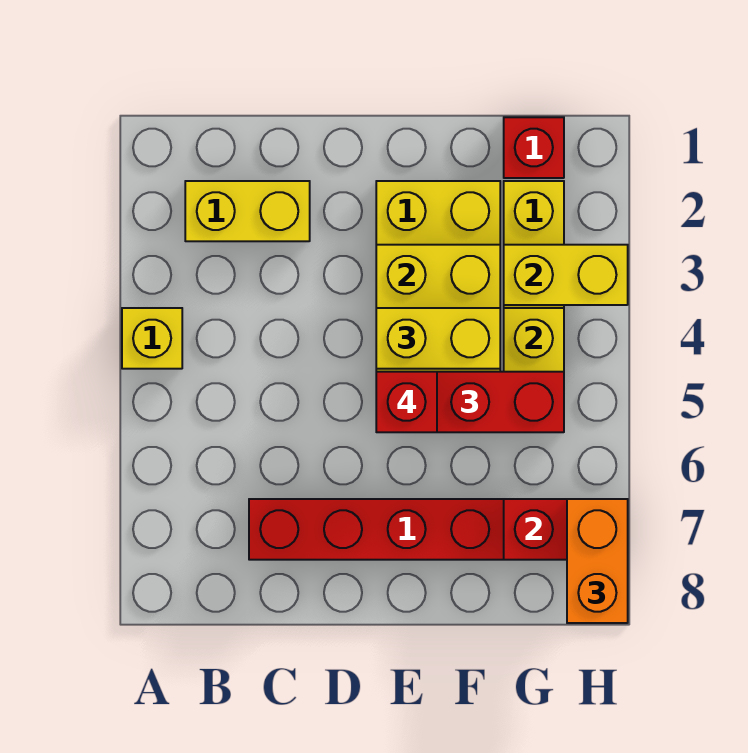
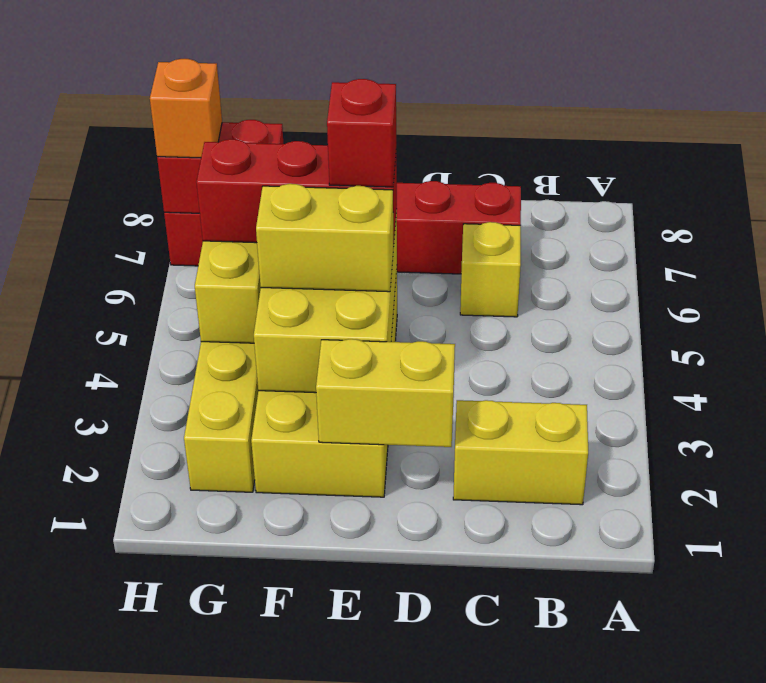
yellow brick A4 level 1 -> yellow brick C6 level 1
red brick G1 level 1 -> none
yellow brick G3:H3 level 2 -> yellow brick D2:E2 level 2
orange brick H7:H8 level 3 -> orange brick H7 level 3

